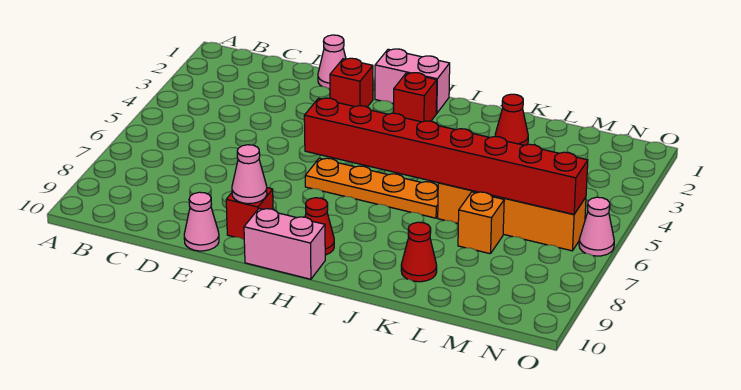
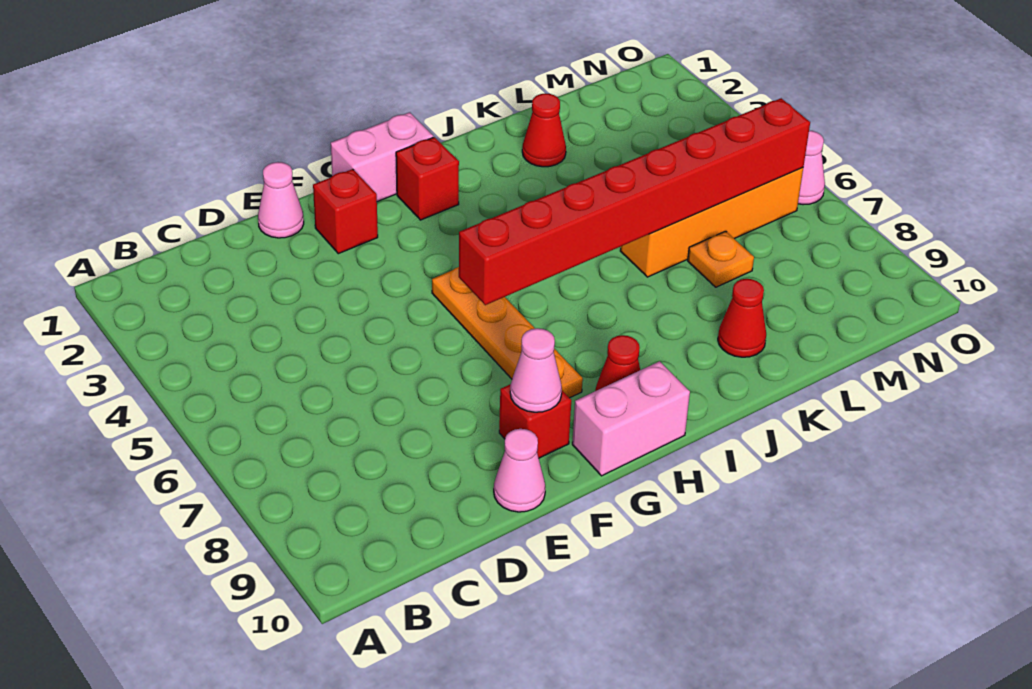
orange plate G6:J6 level 1 -> orange plate G5:G8 level 1
orange brick L7 level 1 -> orange plate L7 level 1

